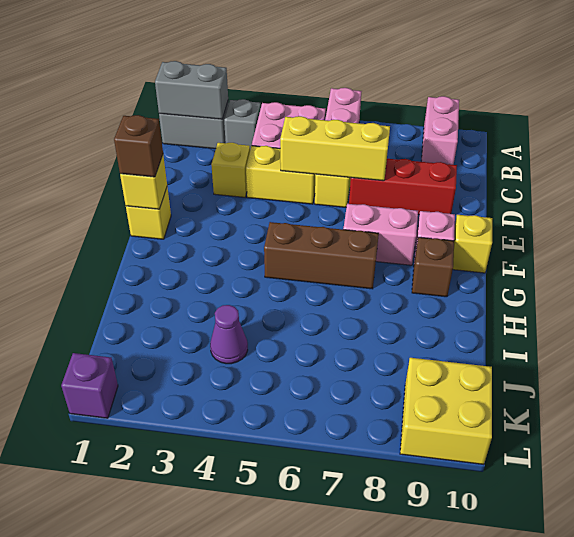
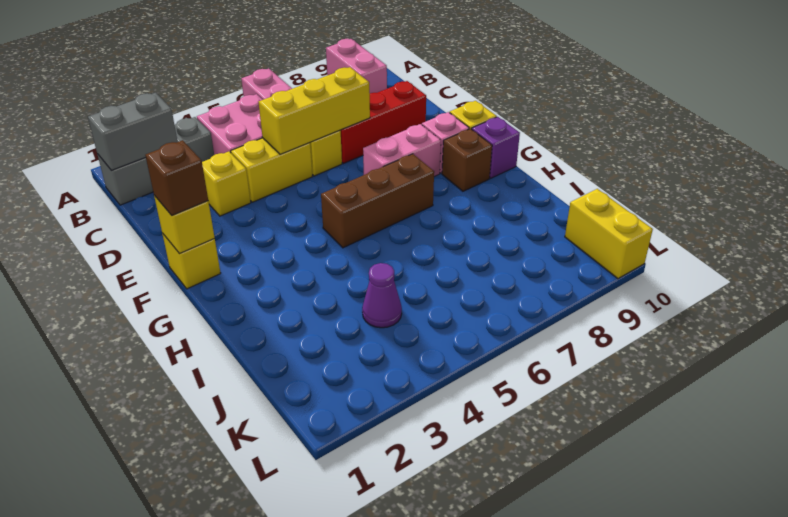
yellow brick K9:L10 level 1 -> yellow brick K10:L10 level 1
purple brick L1 level 1 -> purple brick G10 level 1

